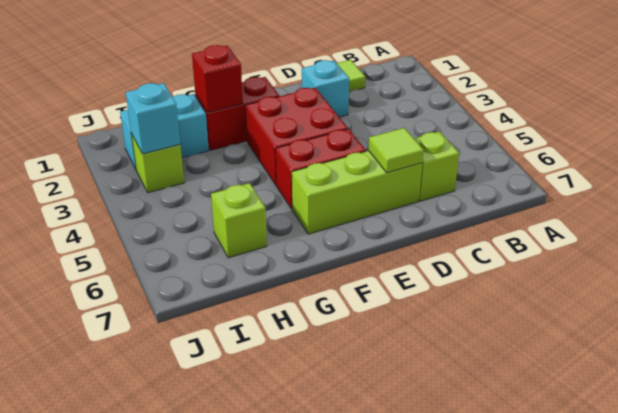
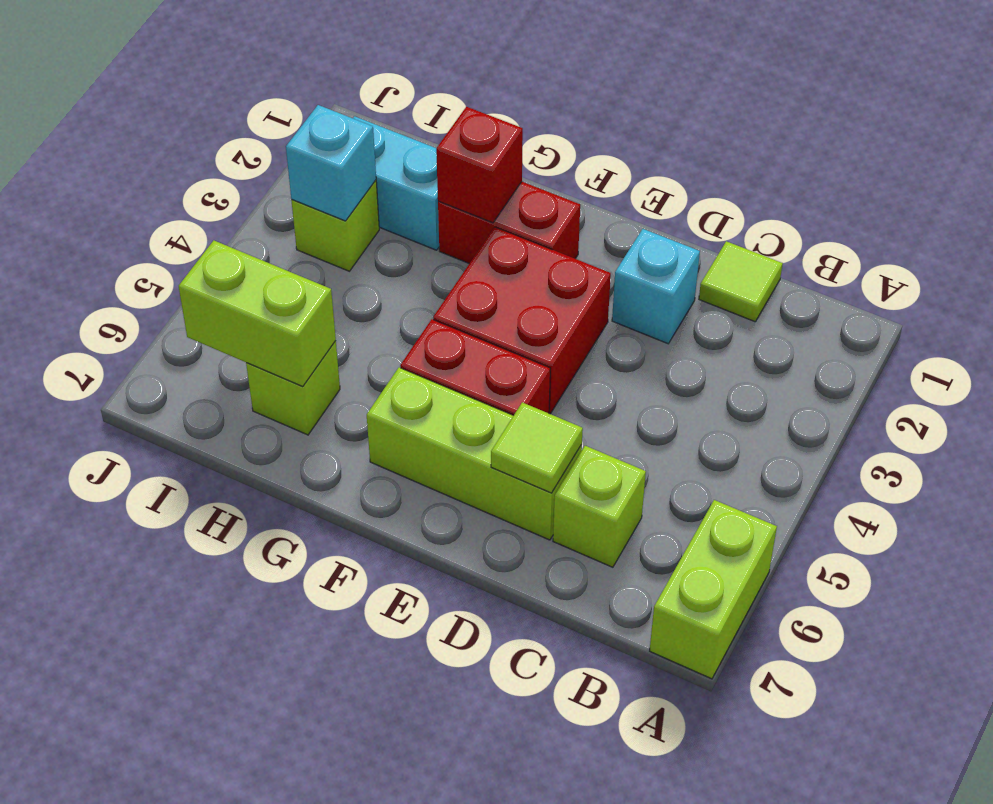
none -> lime brick A6:A7 level 1
none -> lime brick H6:I6 level 2

